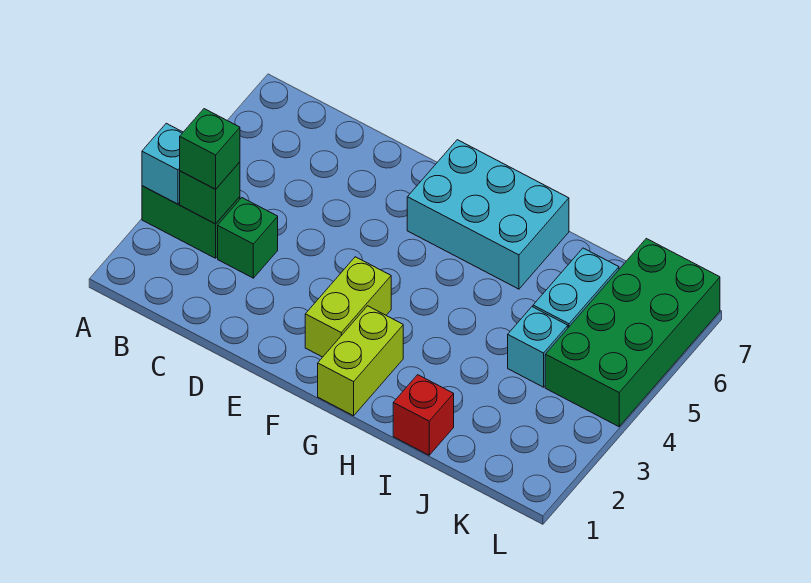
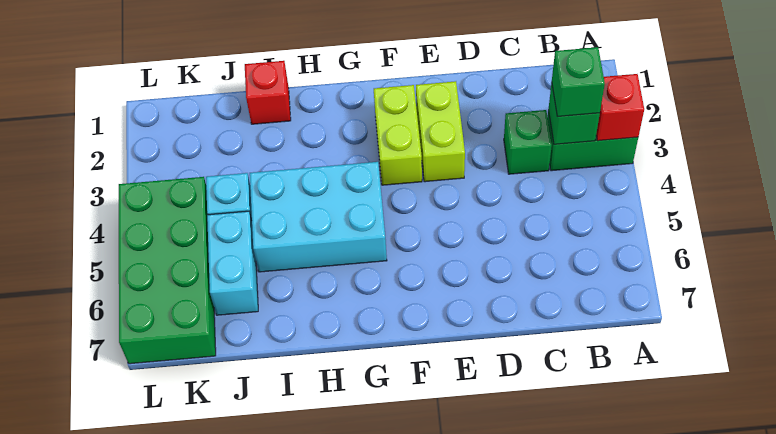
cyan brick A3 level 2 -> red brick A3 level 2
cyan brick F6:H7 level 1 -> cyan brick G4:I5 level 1
lime brick G1:G2 level 1 -> lime brick E2:E3 level 1

